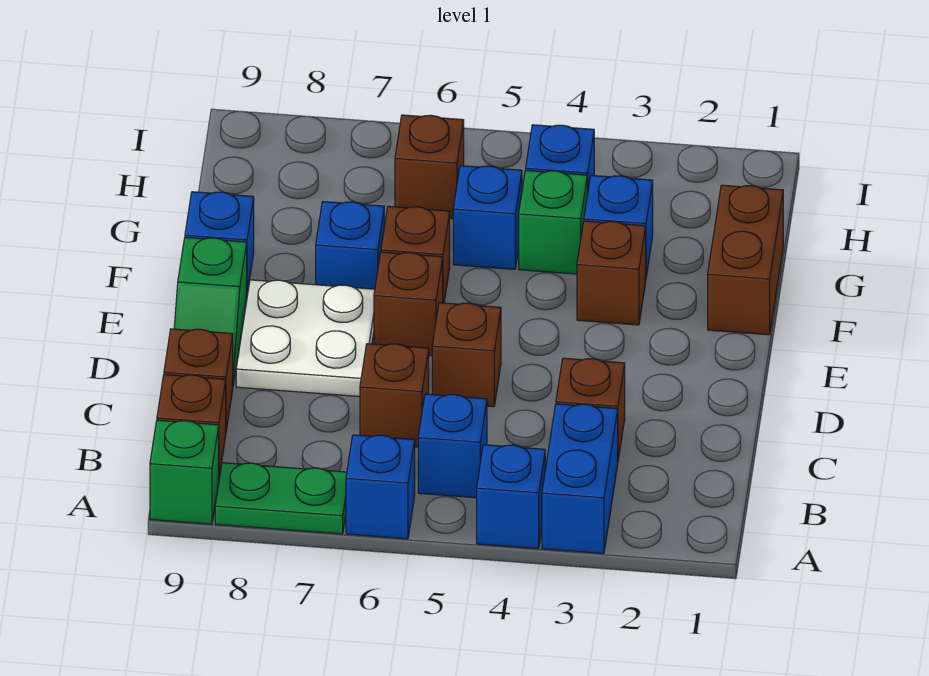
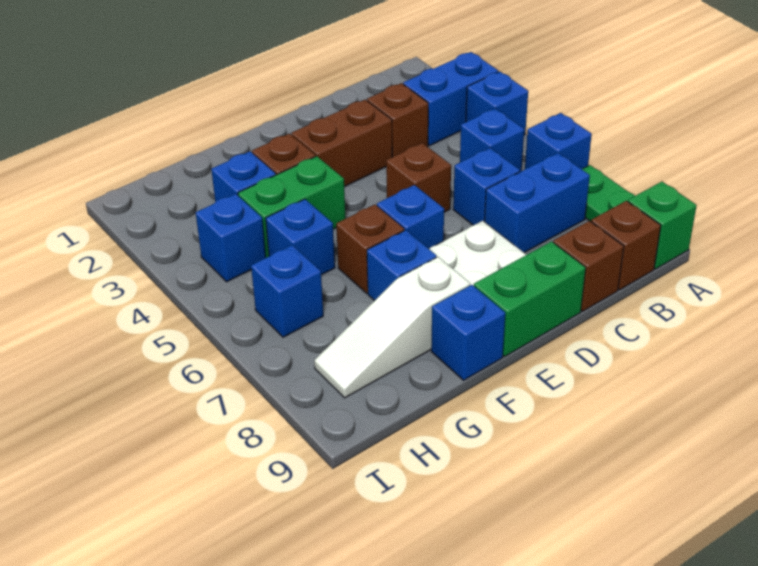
none -> blue brick B7:C7 level 1
brown brick C6 level 1 -> blue brick C6 level 1
green slope D9:E9 level 1 top E -> green brick D9:E9 level 1
brown brick E6 level 1 -> blue brick E6 level 1
brown brick F1:G1 level 1 -> brown brick D3:E3 level 1
none -> white slope F8:H8 level 1 top F
green brick G4 level 1 -> green brick F4:G4 level 1
brown brick H6 level 1 -> blue brick H6 level 1

